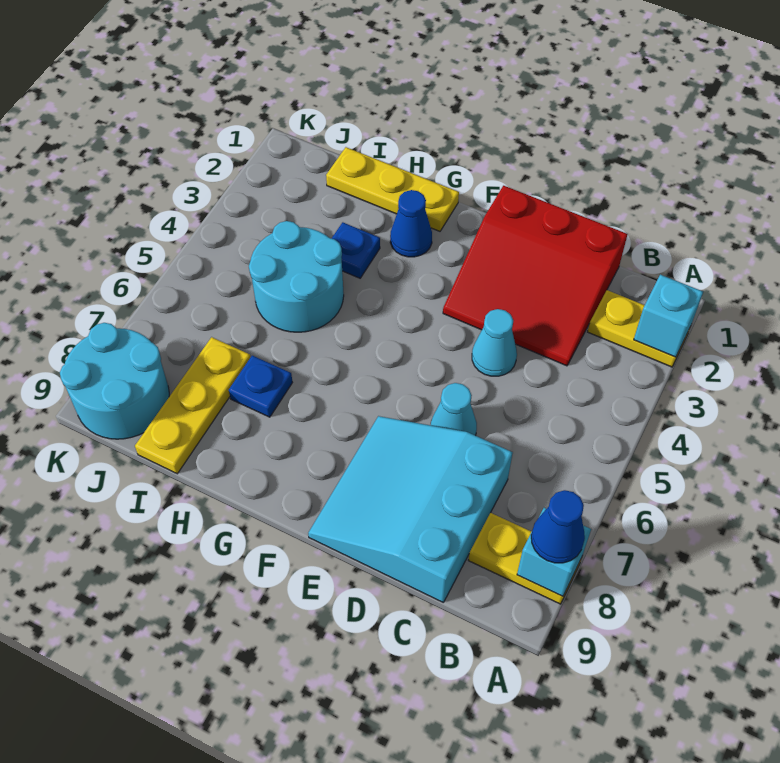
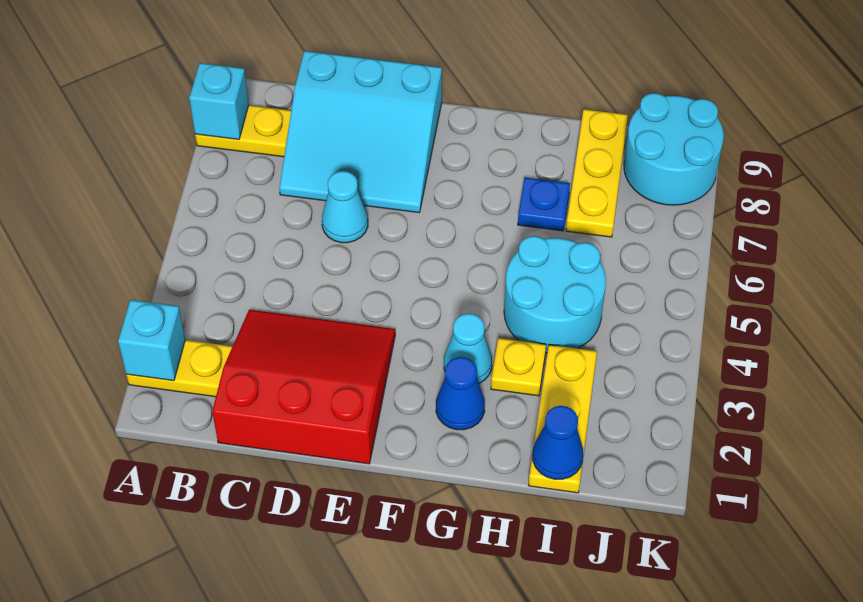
blue cone A8 level 3 -> blue cone I1 level 2
cyan slope C7:E9 level 1 top C -> cyan slope C7:E9 level 1 top 9
cyan cone D4 level 1 -> cyan cone G3 level 1
yellow plate G1:I1 level 1 -> yellow plate I1:I3 level 1
blue plate H3 level 1 -> yellow plate H3 level 1

